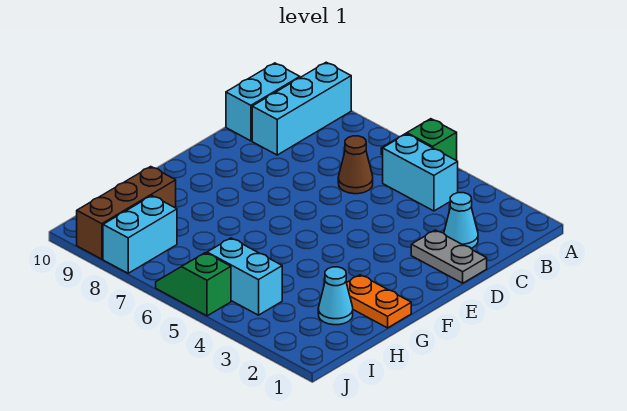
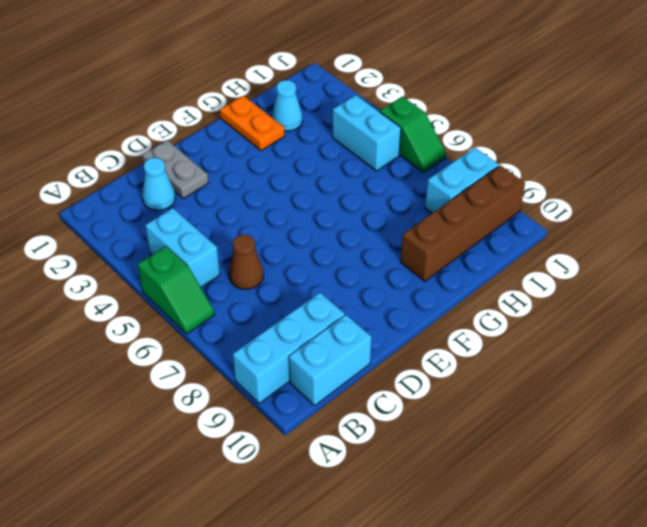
brown brick H9:J9 level 1 -> brown brick G9:J9 level 1

